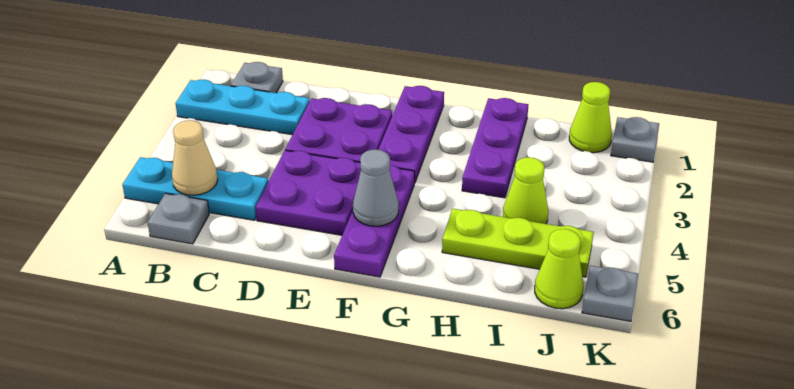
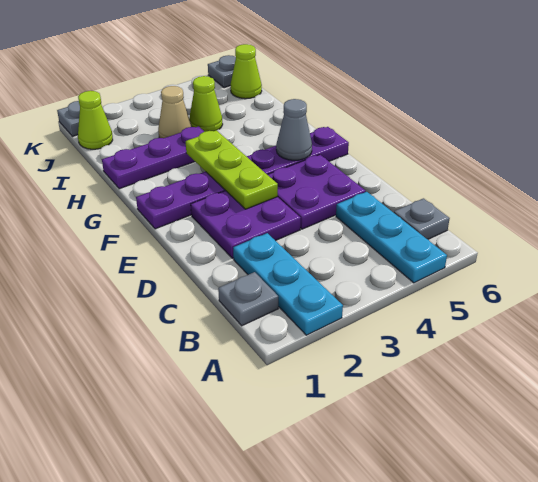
tan cone B5 level 2 -> tan cone I3 level 1
lime plate H5:J5 level 1 -> lime plate E3:G3 level 2

